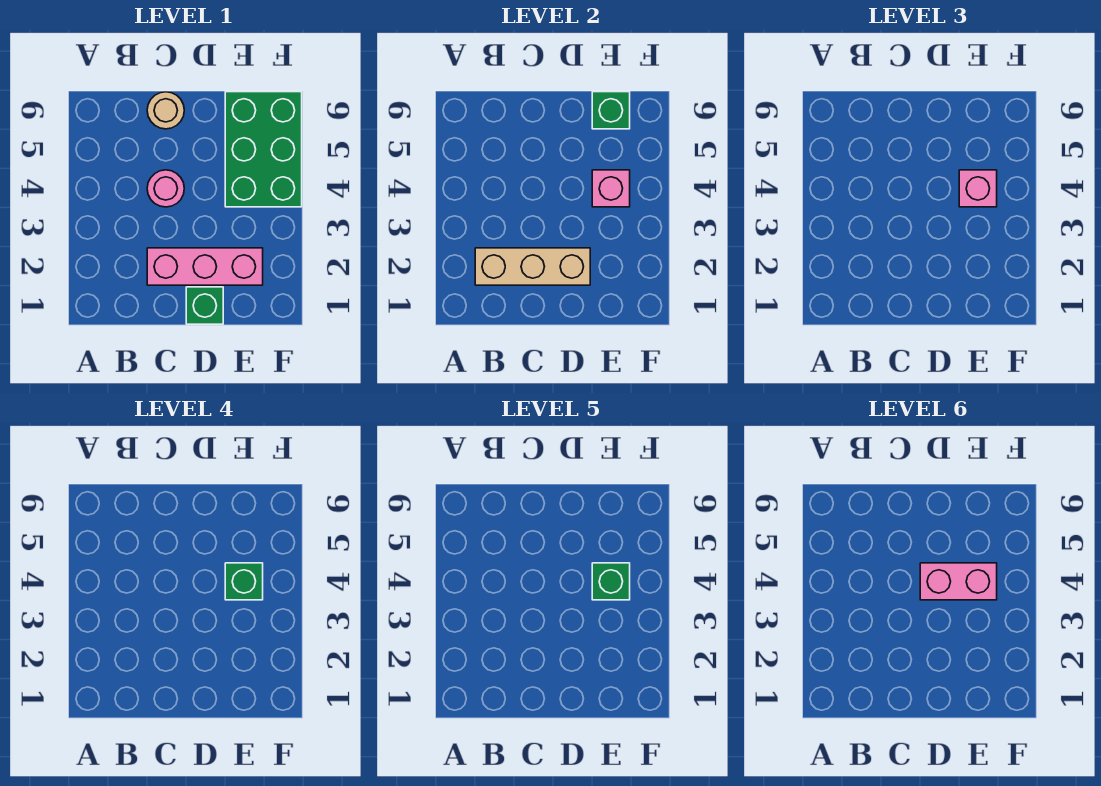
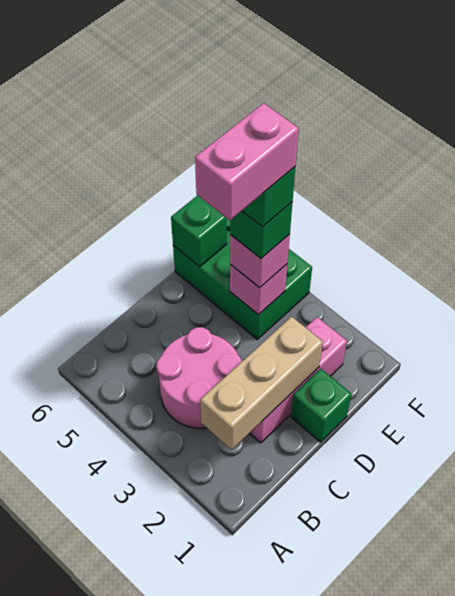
pink round brick C4 level 1 -> pink round brick B3:C4 level 1
tan round brick C6 level 1 -> none

